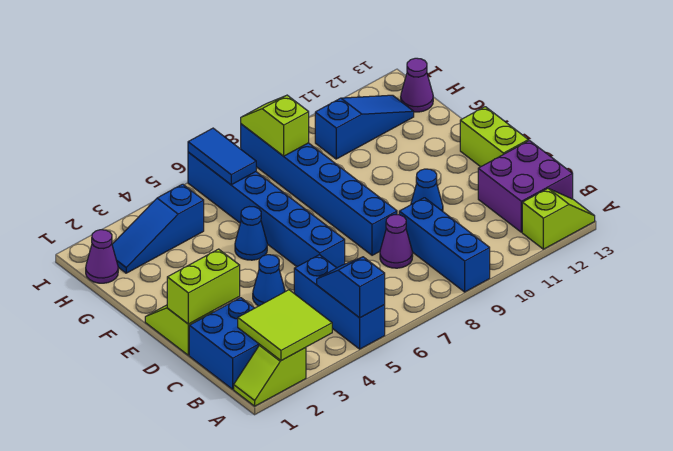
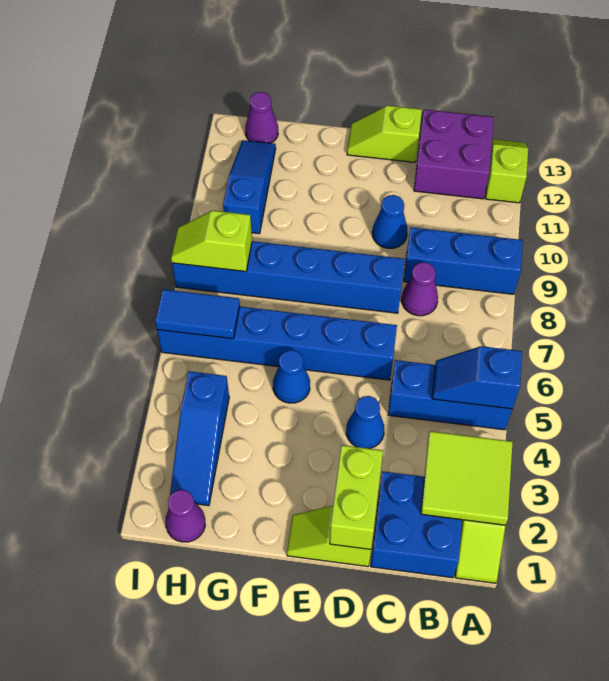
lime brick D13:E13 level 1 -> lime slope D13:E13 level 1 top D

